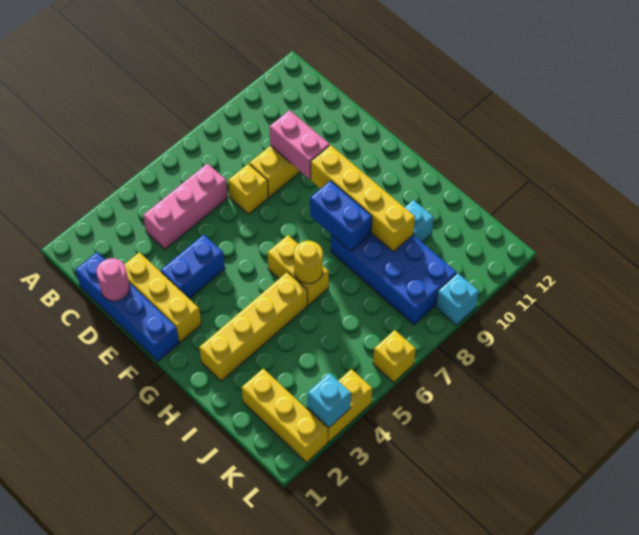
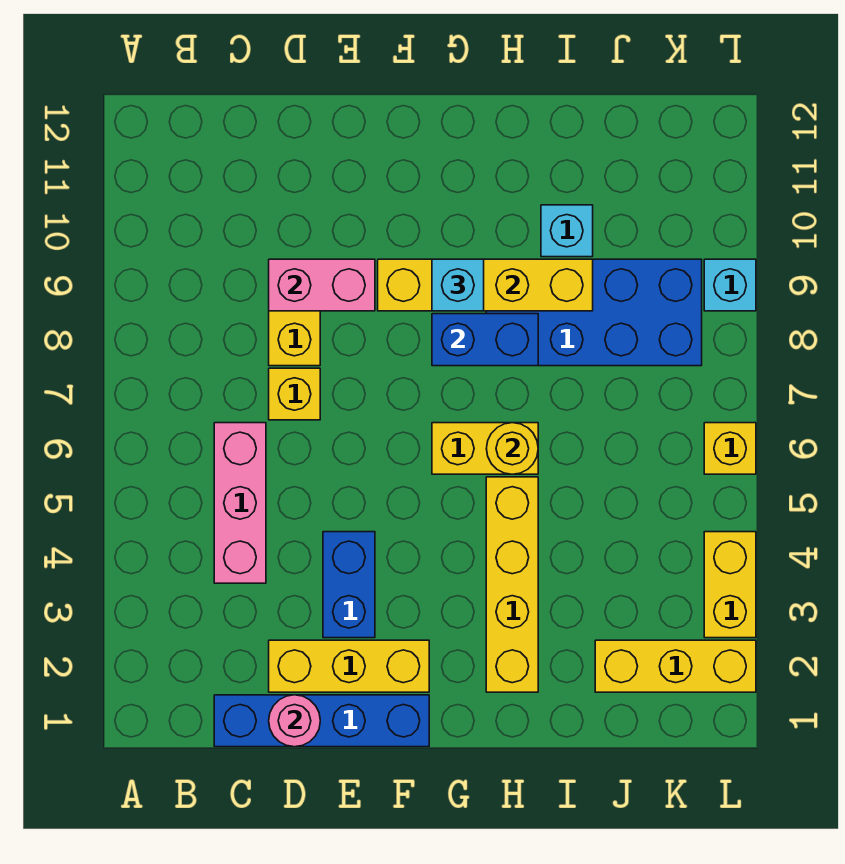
cyan brick L3 level 2 -> cyan brick G9 level 3

